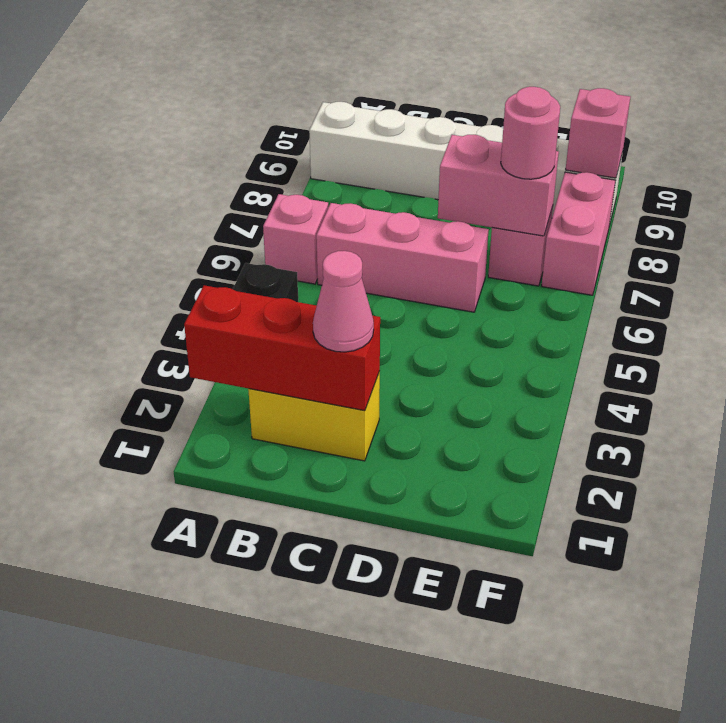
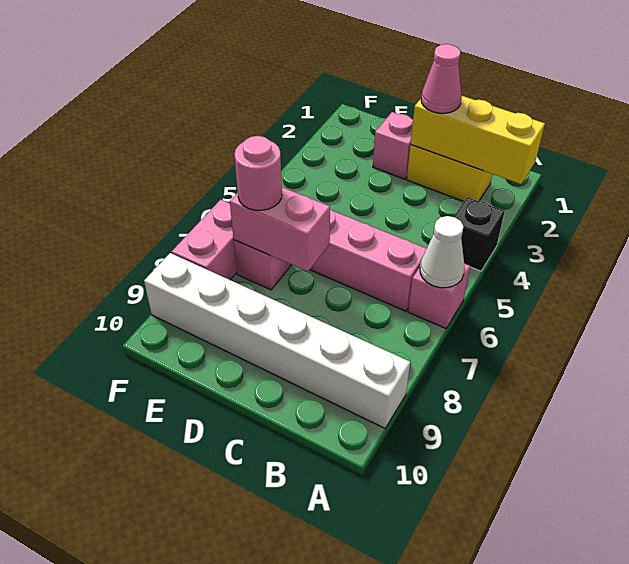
red brick A2:C2 level 2 -> yellow brick A2:C2 level 2
none -> white cone A6 level 2
pink brick F9 level 2 -> pink brick D2 level 1

